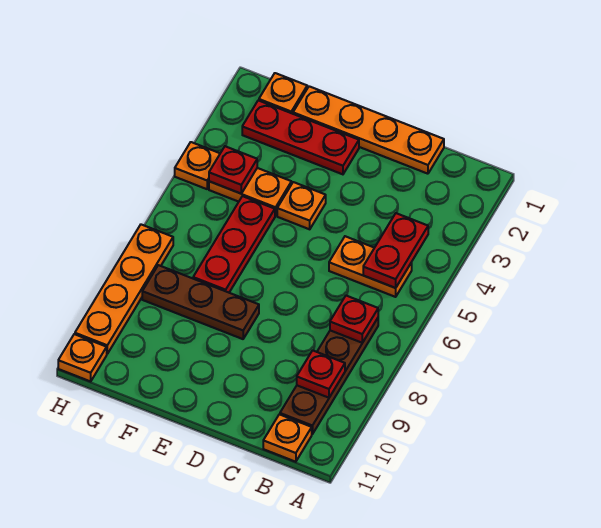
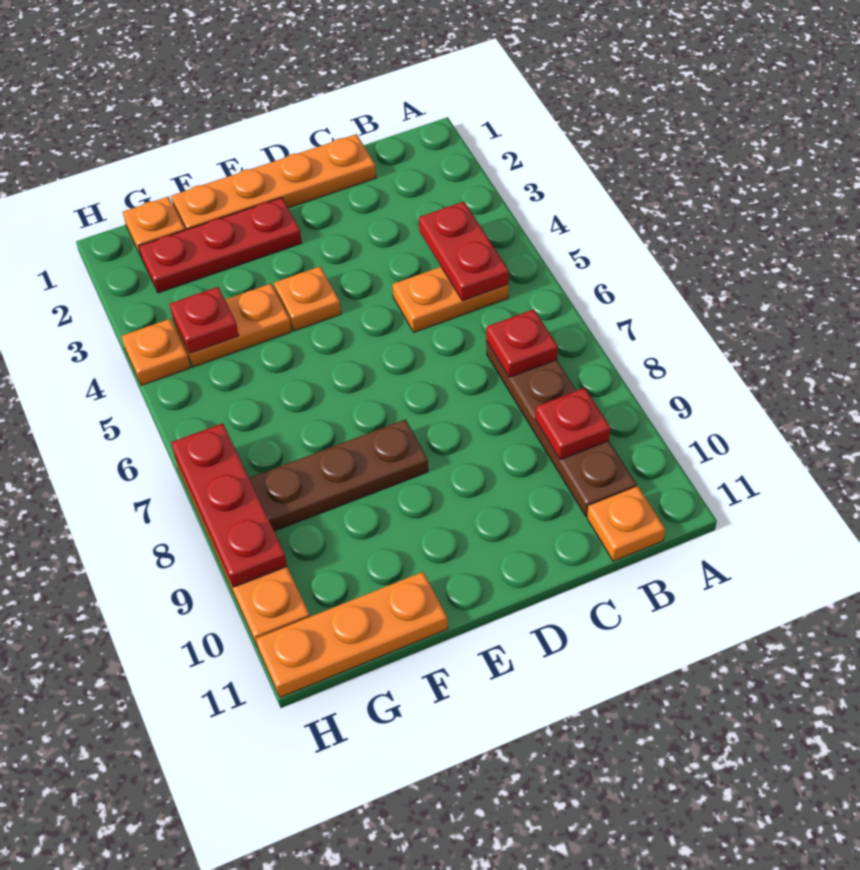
red plate F5:F7 level 1 -> red plate H7:H9 level 2
orange plate H11 level 1 -> orange plate F11:H11 level 1

